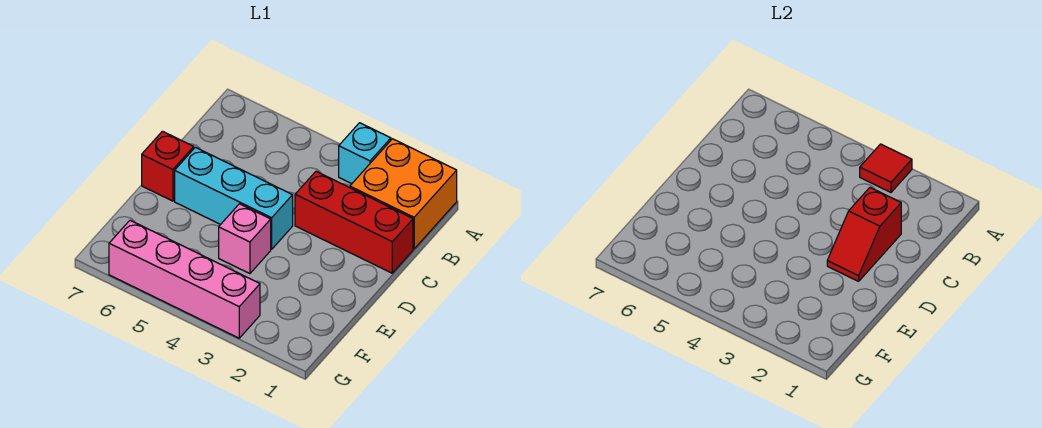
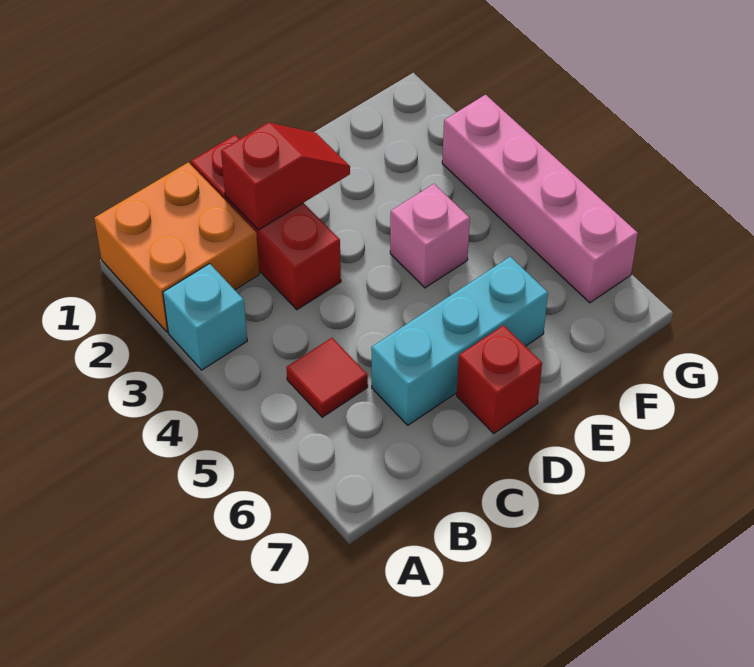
red tile A3 level 2 -> red tile B5 level 1
cyan brick D4:D6 level 1 -> cyan brick C6:E6 level 1

